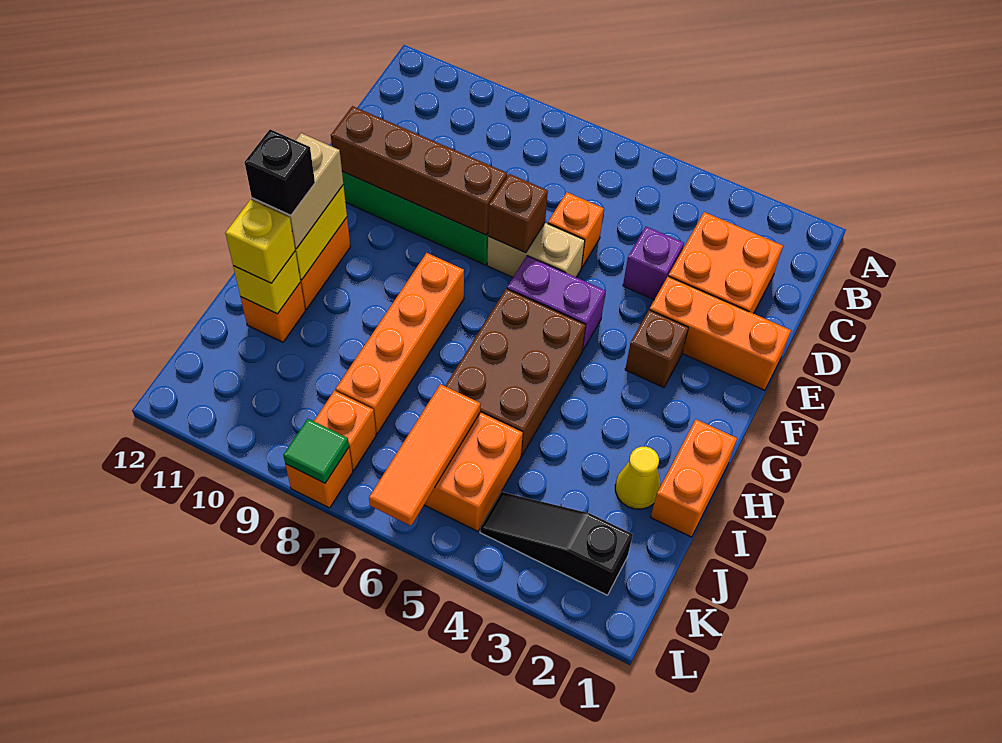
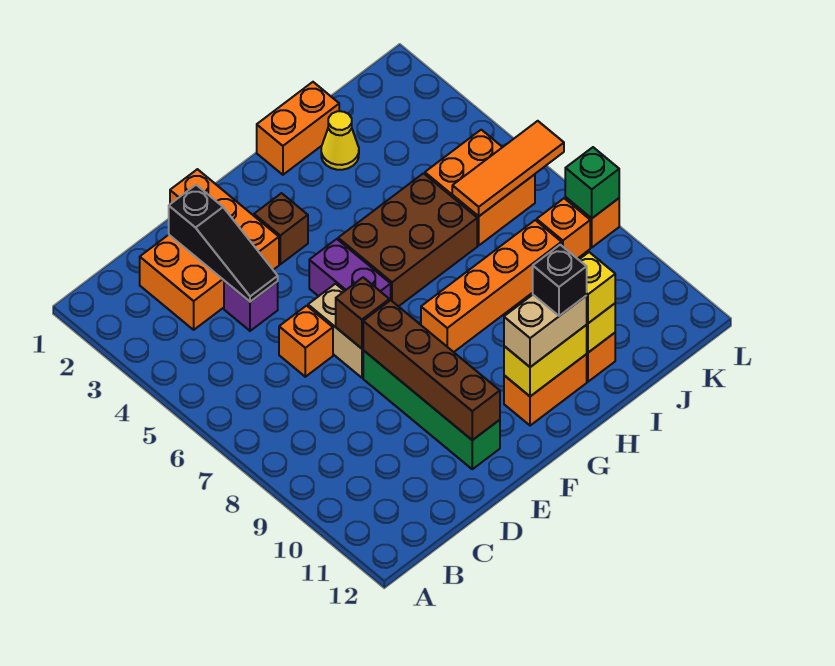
black slope K2:K4 level 1 top 2 -> black slope D2:D4 level 2 top 2
green tile L8 level 2 -> green brick L8 level 2

